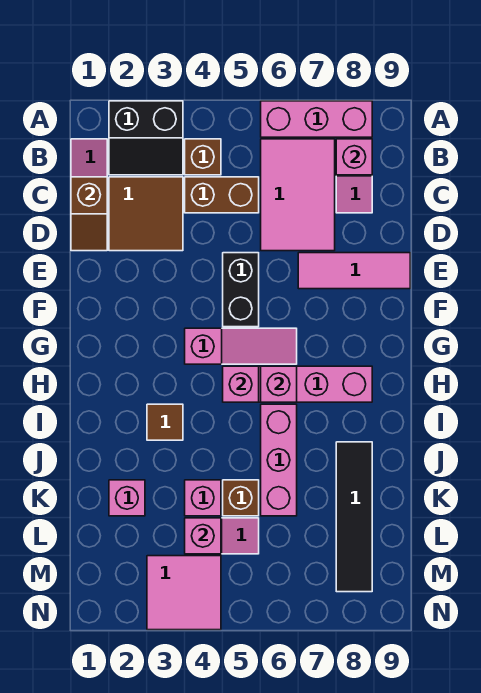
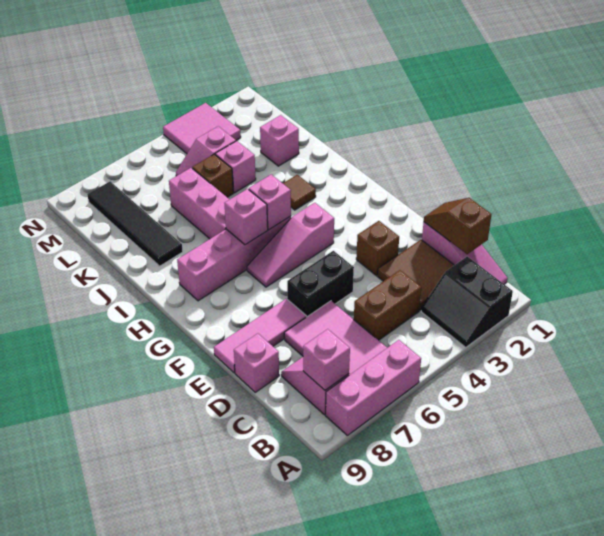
black slope A2:B3 level 1 top A -> black slope A2:B3 level 1 top 2
brown brick B4 level 1 -> brown brick E3 level 1
black brick E5:F5 level 1 -> black brick E5:E6 level 1
pink brick L4 level 2 -> pink brick D9 level 1

